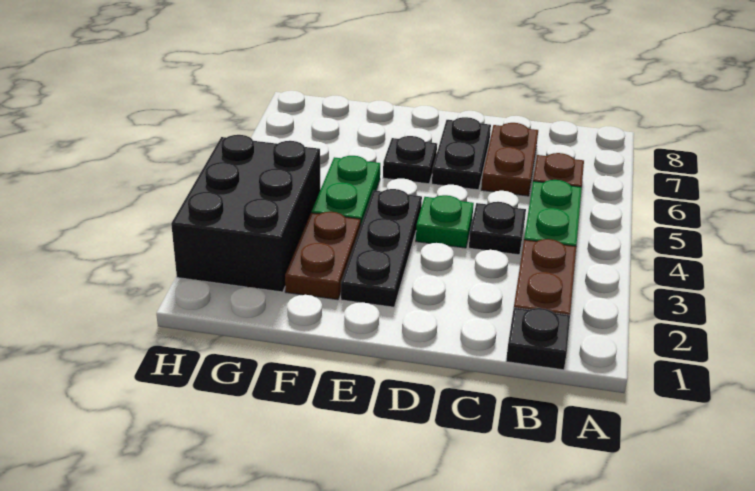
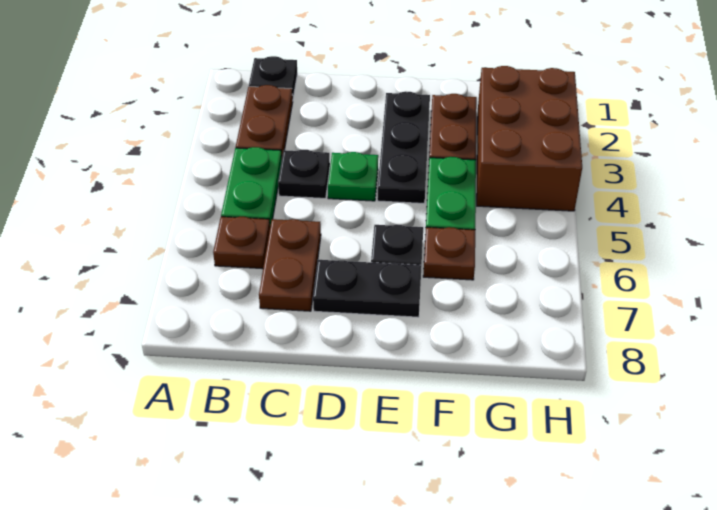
black plate D6:D7 level 1 -> black plate D7:E7 level 1
none -> brown plate F6 level 1
black brick G2:H4 level 1 -> brown brick G2:H4 level 1

